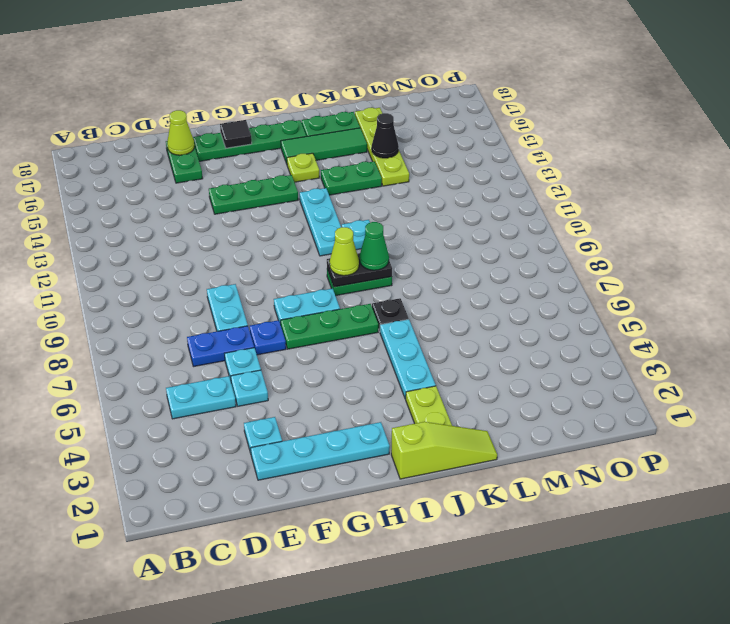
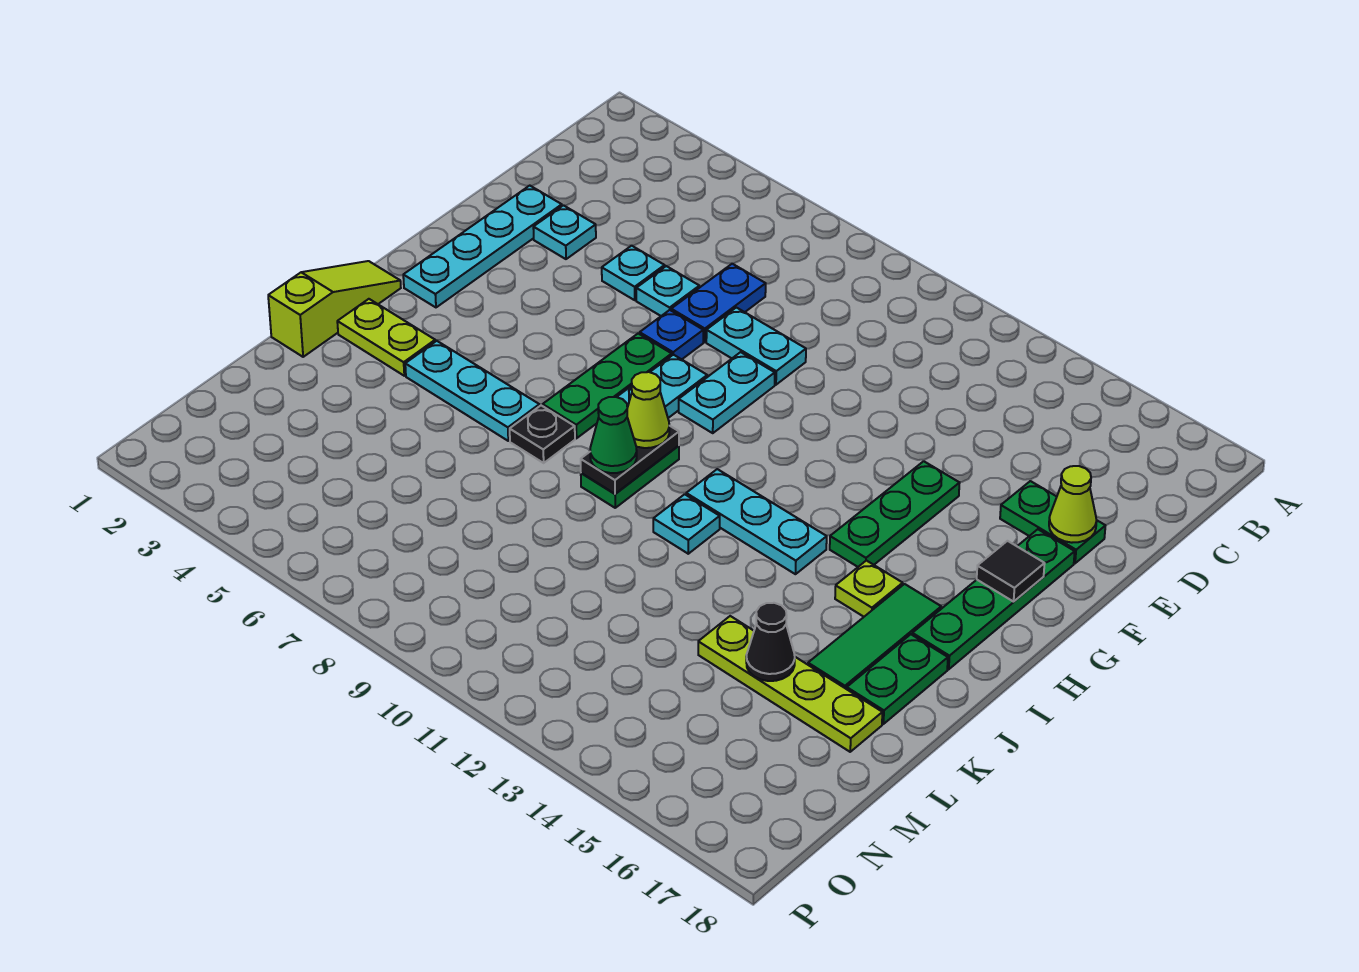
cyan plate C5:D5 level 1 -> cyan plate F9:G9 level 1
lime slope I1:K1 level 1 top I -> lime slope I1:K1 level 1 top K
green plate J14:K14 level 1 -> none

